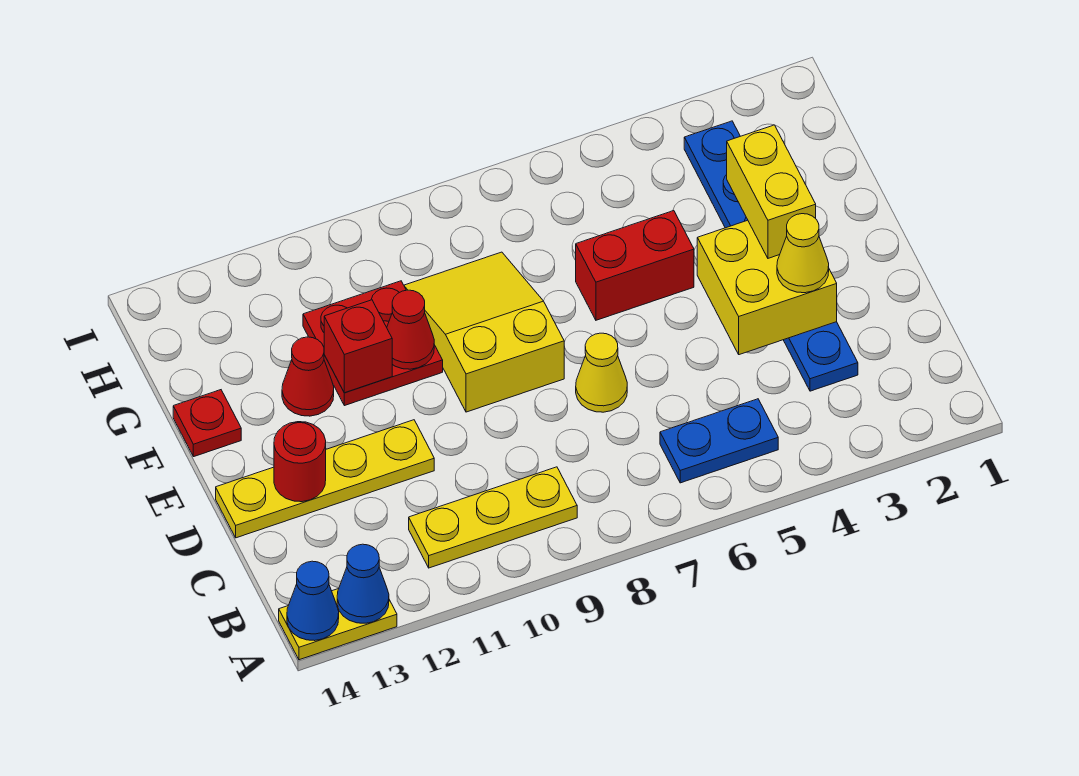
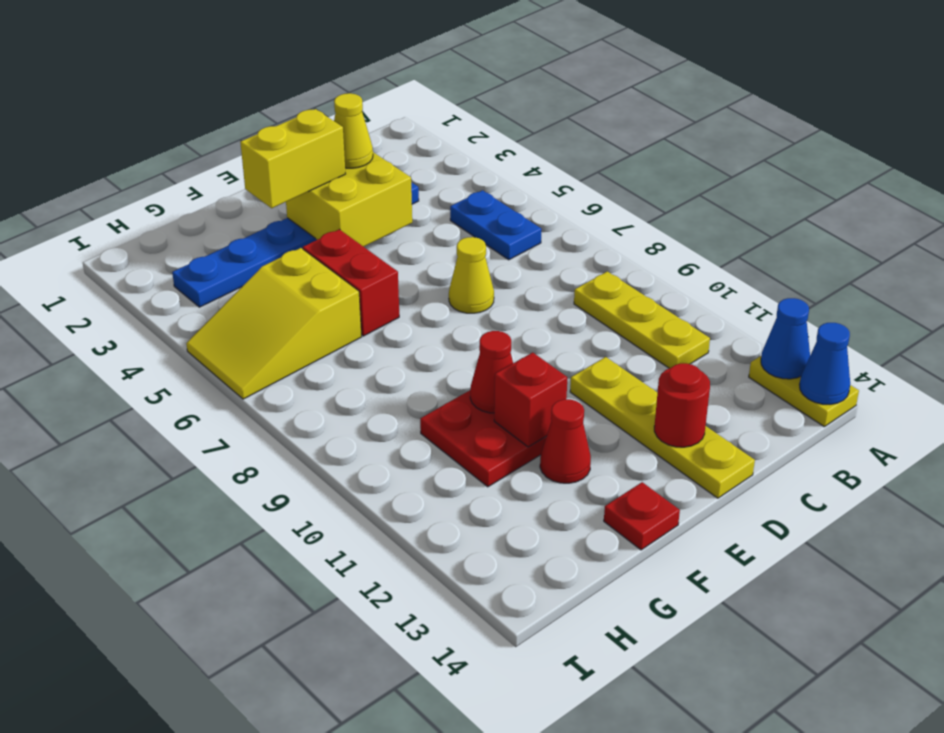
yellow slope E8:G9 level 1 top E -> yellow slope G5:I6 level 1 top G

